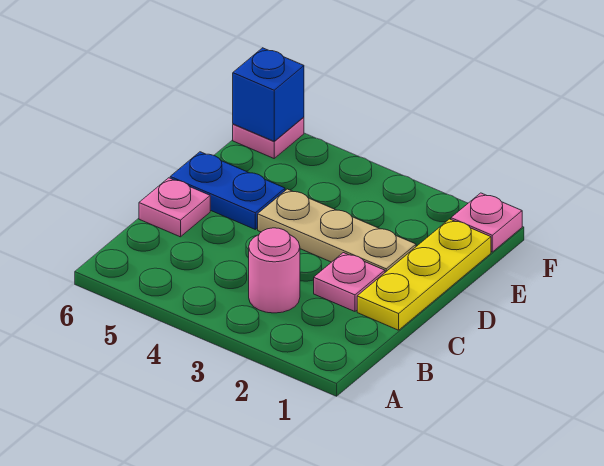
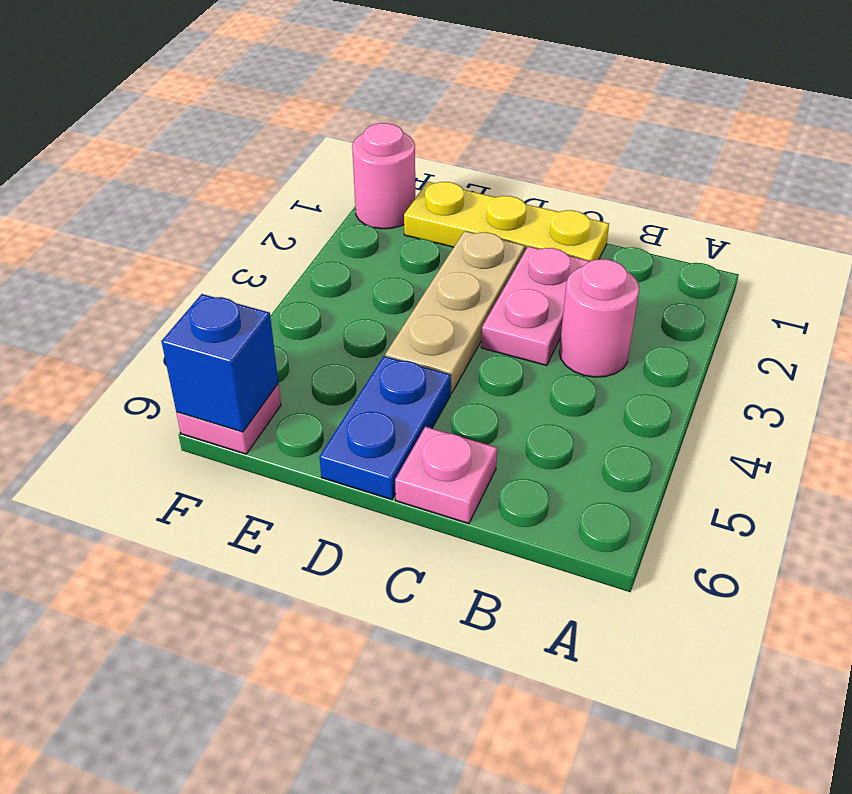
pink plate C2 level 1 -> pink plate C2:C3 level 1
pink plate F1 level 1 -> pink round brick F1 level 1

